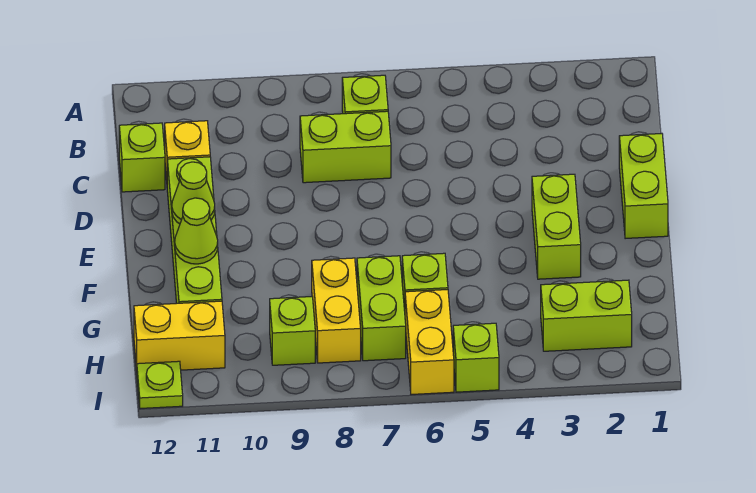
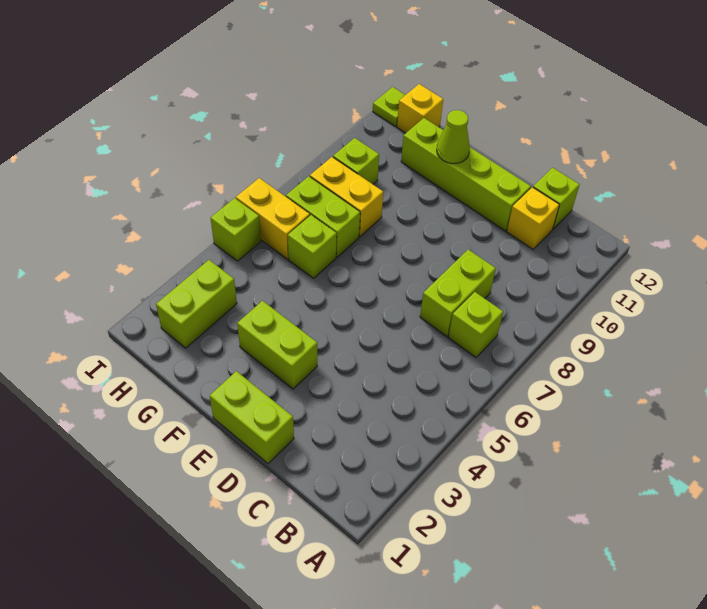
lime cone E11 level 2 -> none
yellow brick H11:H12 level 1 -> yellow brick H12 level 1

